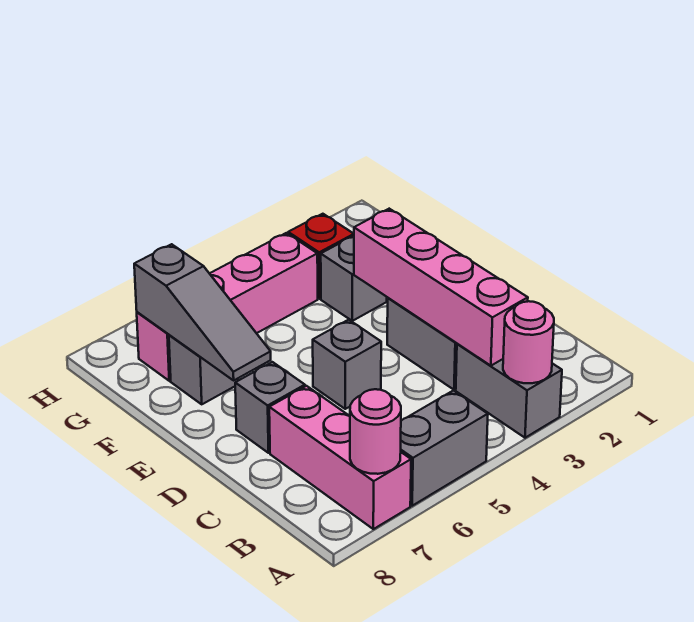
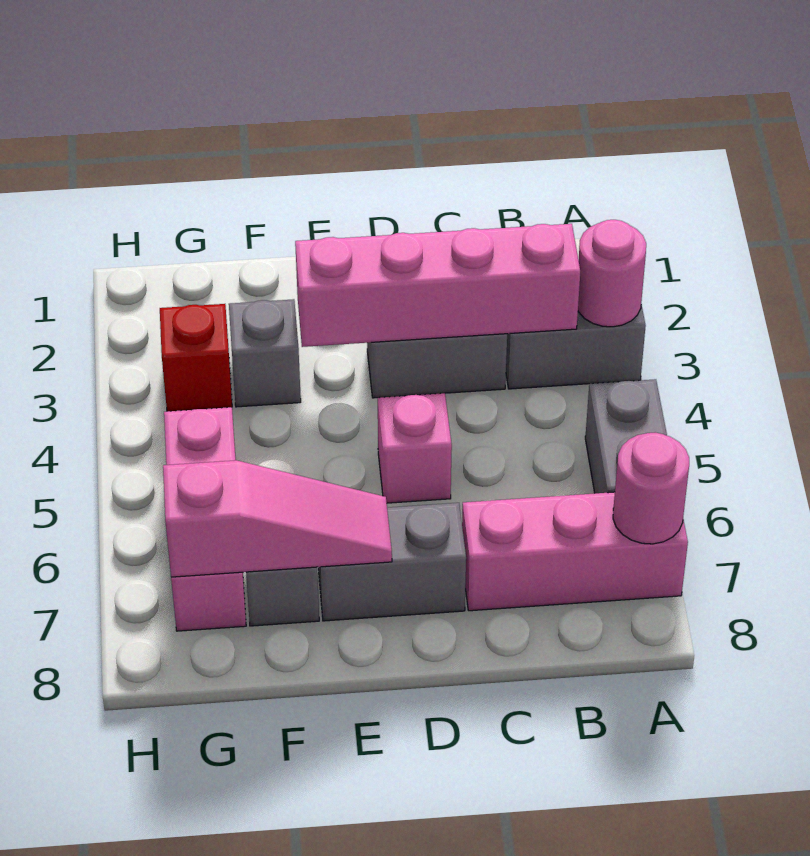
grey brick D5 level 1 -> pink brick D5 level 1
grey brick D7 level 1 -> grey brick D7:E7 level 1
grey slope E7:G7 level 2 top G -> pink slope E7:G7 level 2 top G
pink brick G4:G7 level 1 -> pink brick G5:G7 level 1

